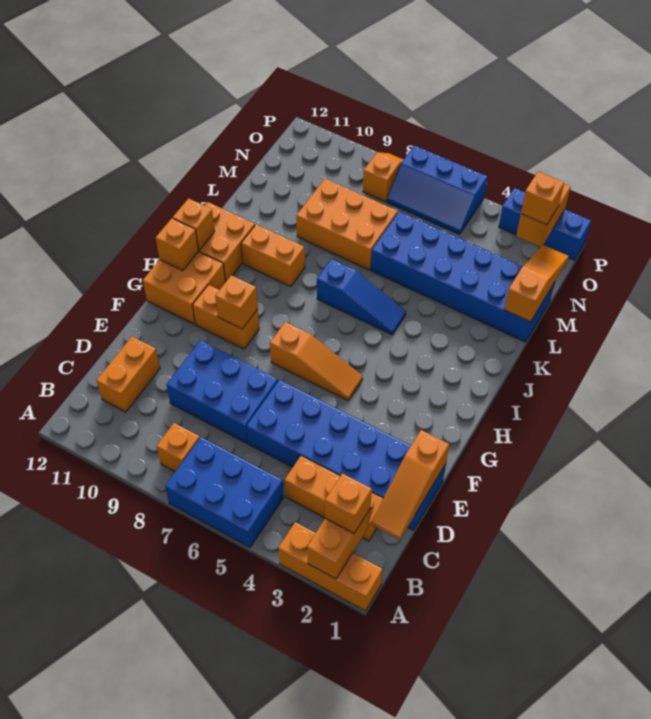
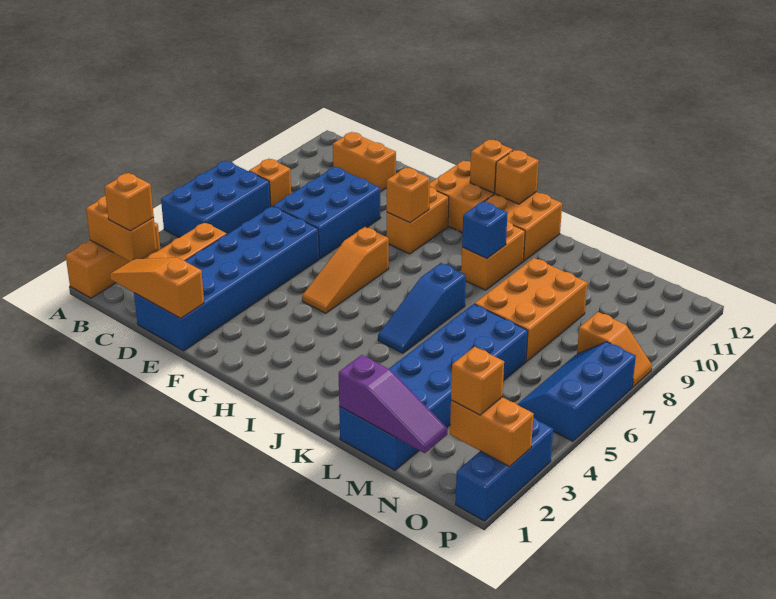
none -> blue brick J9 level 2
orange slope L1:N1 level 2 top L -> purple slope L1:N1 level 2 top L

